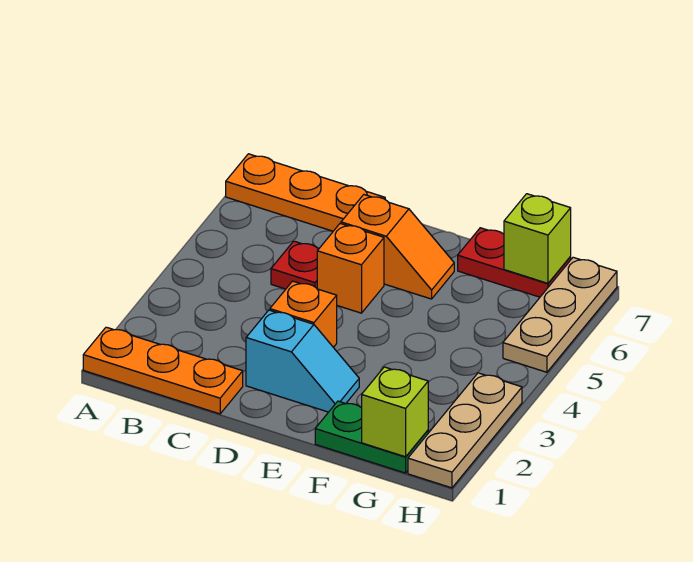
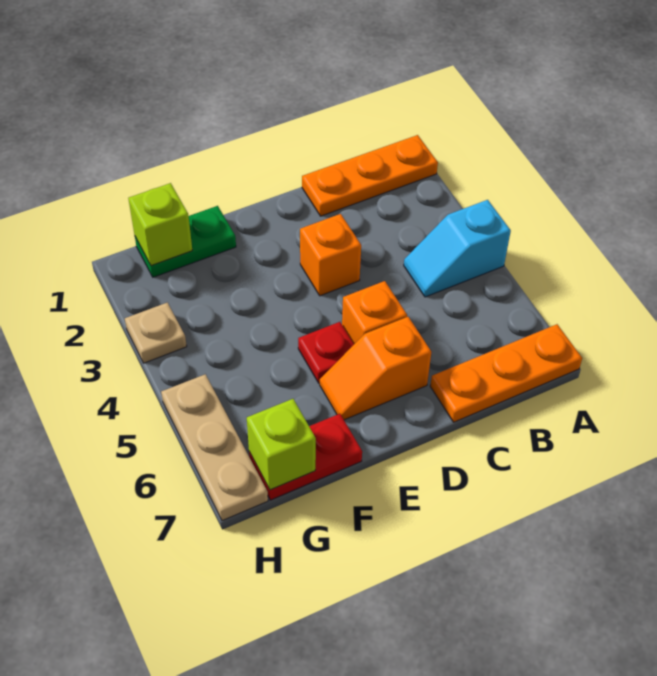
red plate C5 level 1 -> red plate E5 level 1
cyan slope D2:E2 level 1 top D -> cyan slope A4:B4 level 1 top A
tan plate H1:H3 level 1 -> tan plate H3 level 1

